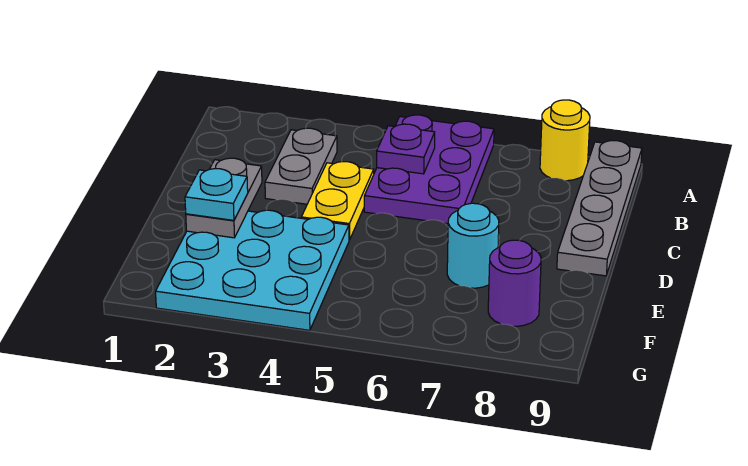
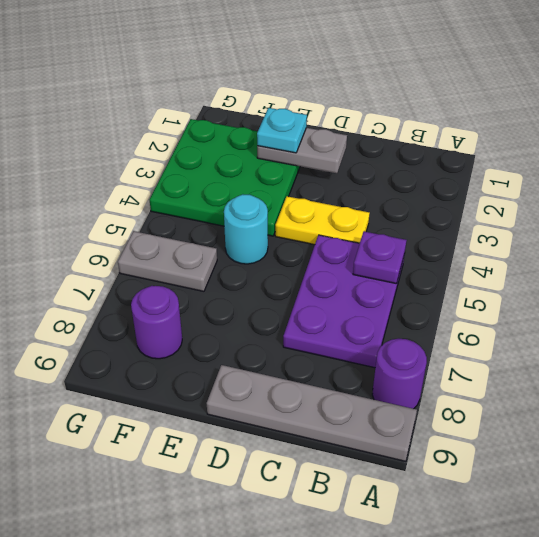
purple plate A5:C6 level 1 -> purple plate B5:C7 level 1
yellow round brick A8 level 1 -> purple round brick A8 level 1
grey plate B3:C3 level 1 -> grey plate F6:G6 level 1
cyan plate E2:G4 level 1 -> green plate E2:G4 level 1
cyan round brick E7 level 1 -> cyan round brick E5 level 1

